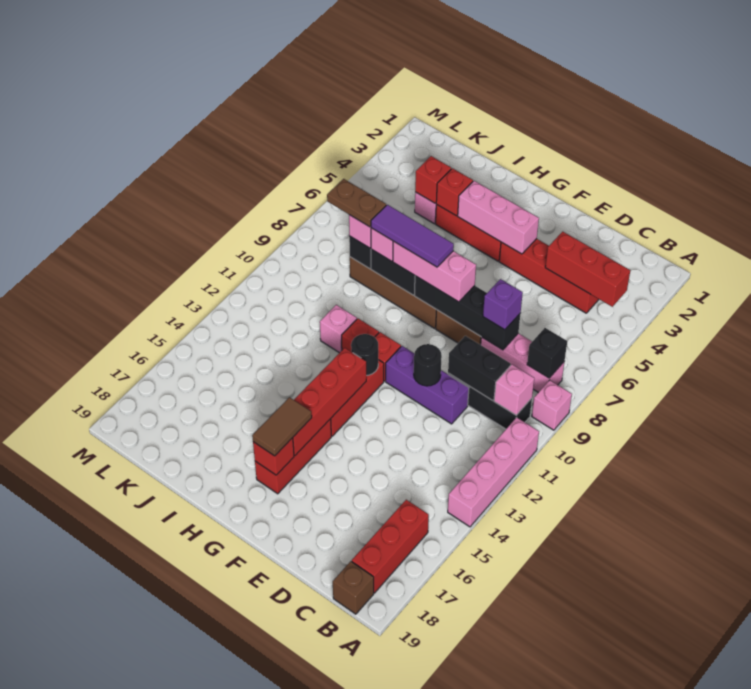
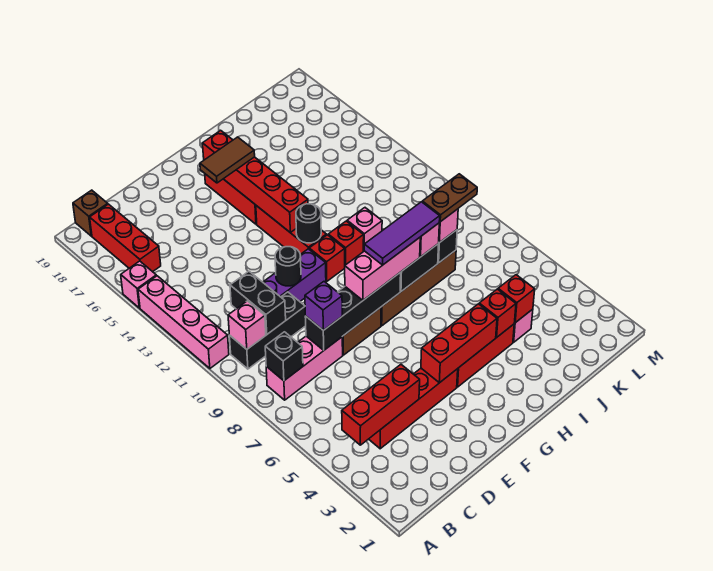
pink brick A9 level 1 -> pink brick A15 level 1
black brick C10:D10 level 2 -> black brick C10:C11 level 2
pink brick F4:H4 level 2 -> red brick F4:H4 level 2
brown tile G16:G17 level 3 -> brown tile F16:G16 level 3

